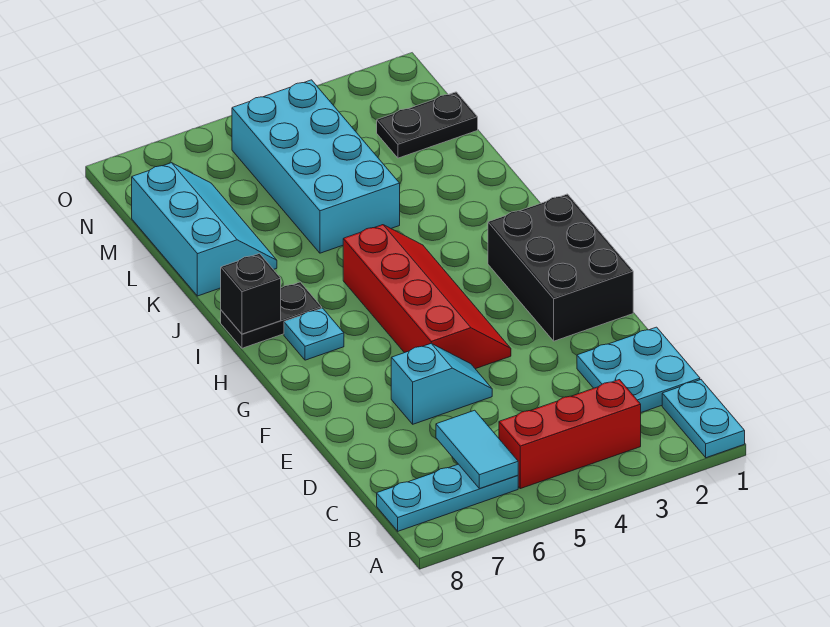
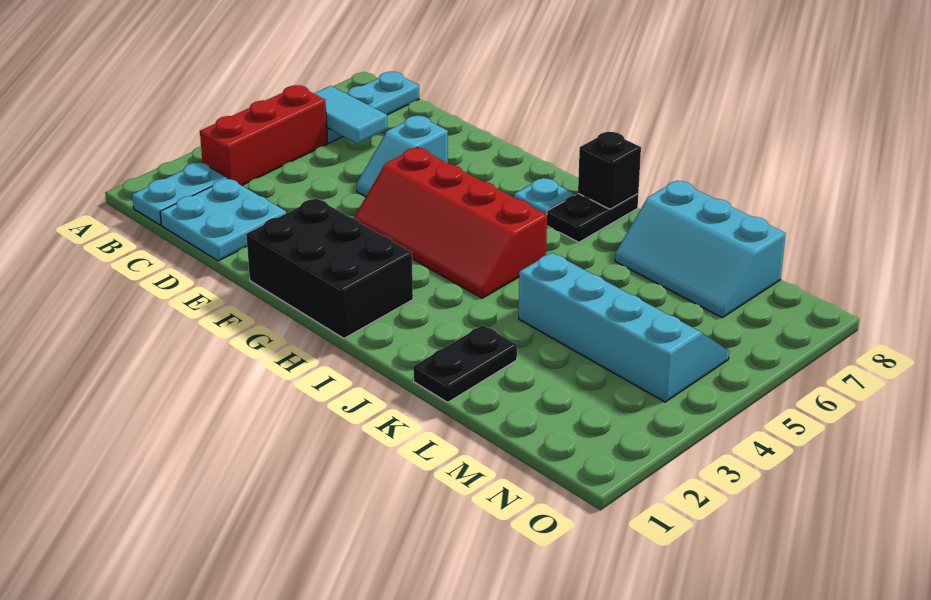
cyan plate A1:B1 level 1 -> cyan plate B1:B2 level 1
cyan brick K4:N5 level 1 -> cyan slope K4:N5 level 1 top 4
black plate M1:M2 level 1 -> black plate K1:K2 level 1

